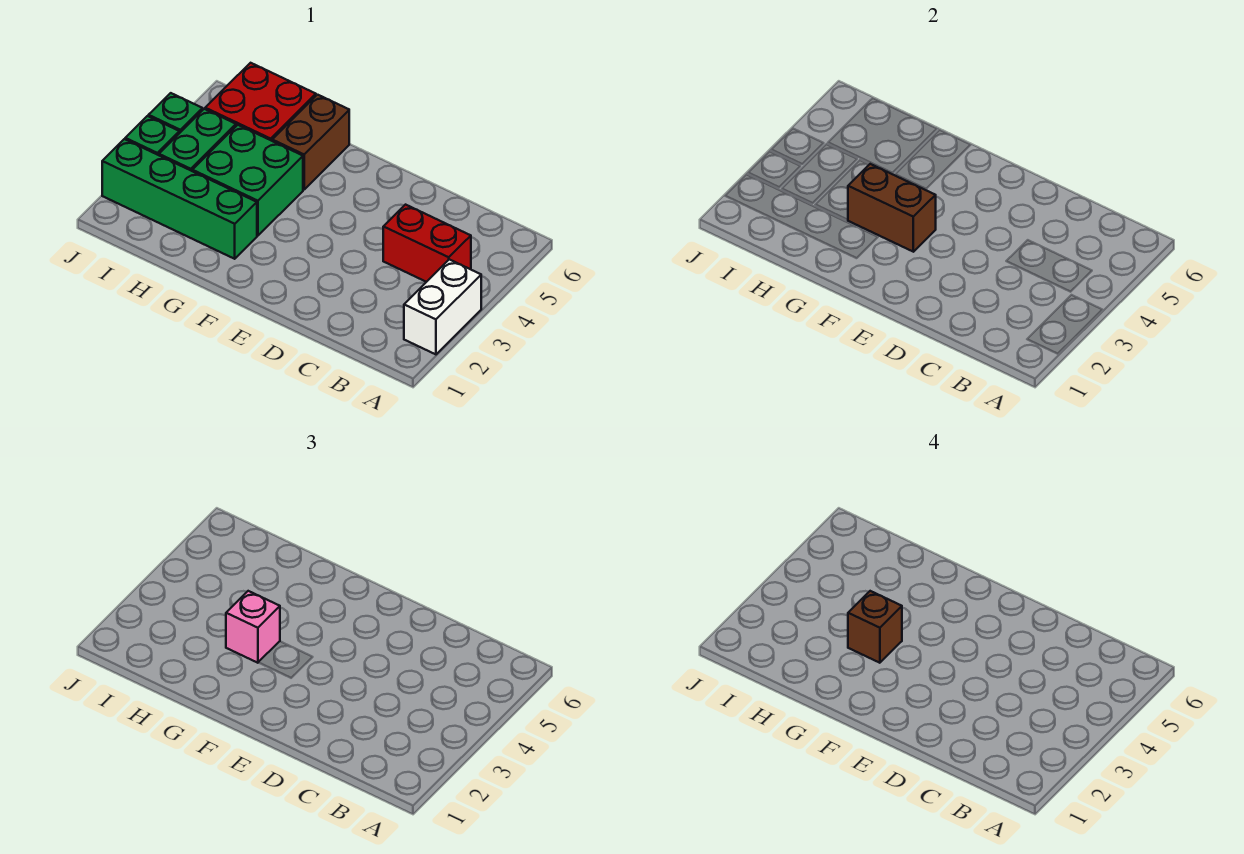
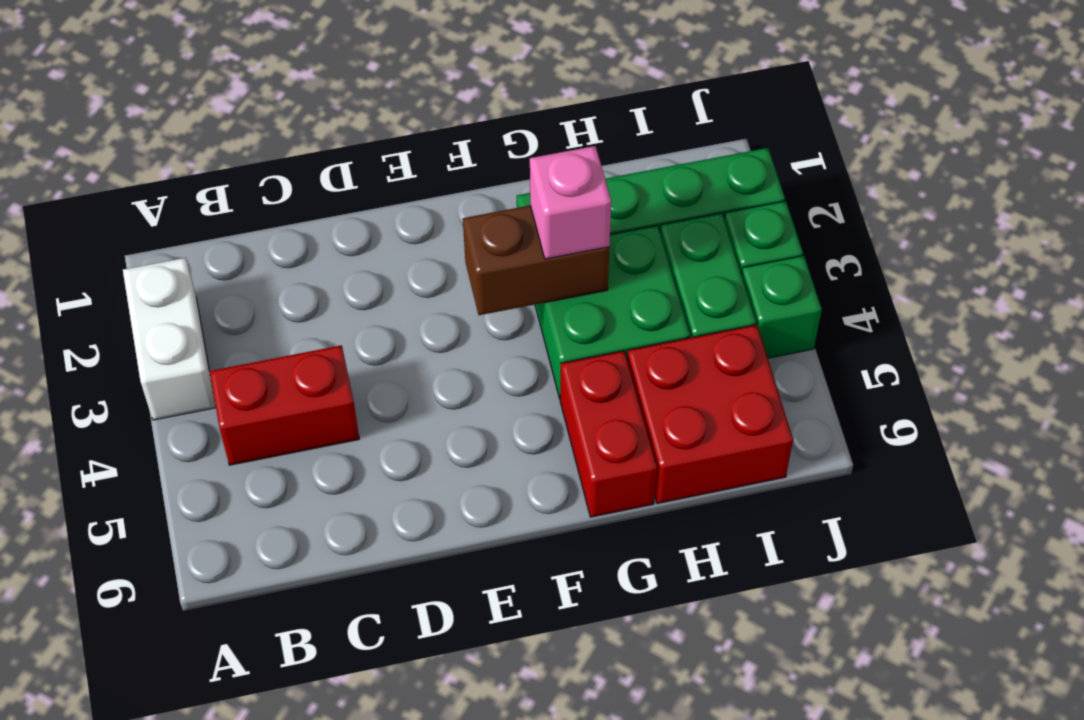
brown brick G3 level 4 -> none
brown brick G5:G6 level 1 -> red brick G5:G6 level 1

